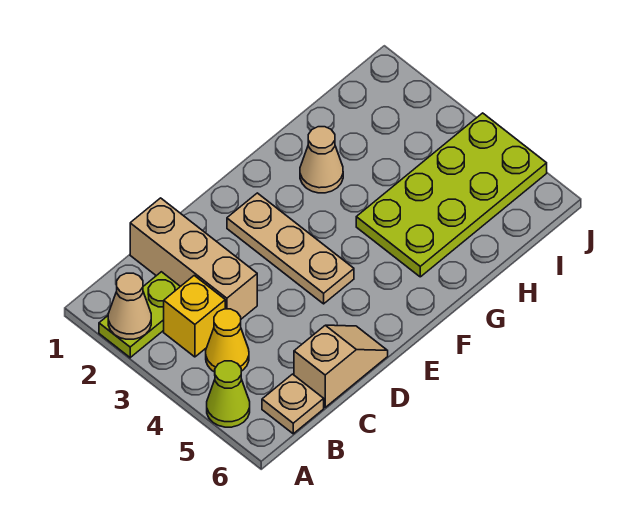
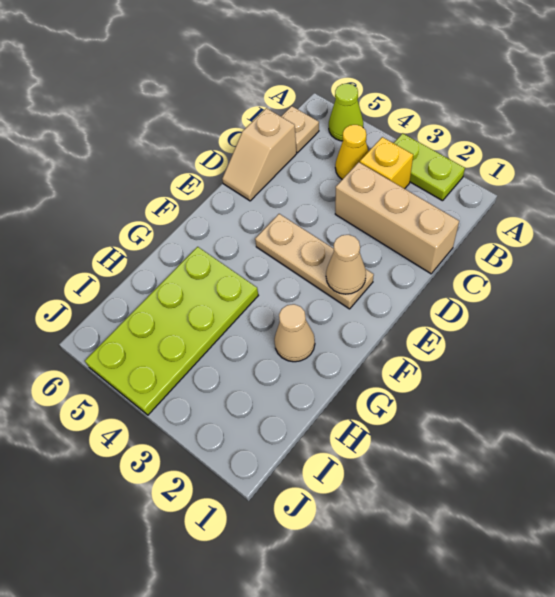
lime plate A2:B2 level 1 -> lime plate A2:A3 level 1
tan cone A2 level 2 -> tan cone E2 level 2

